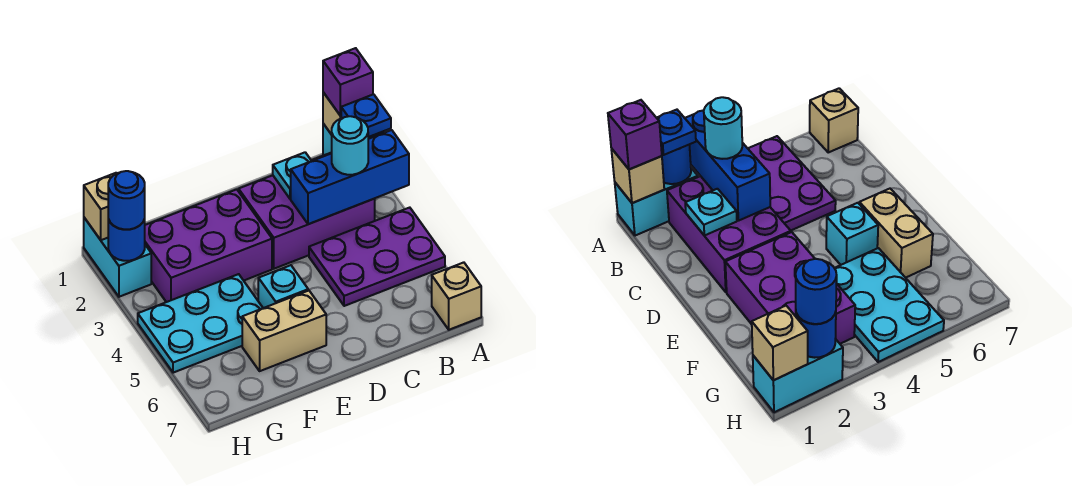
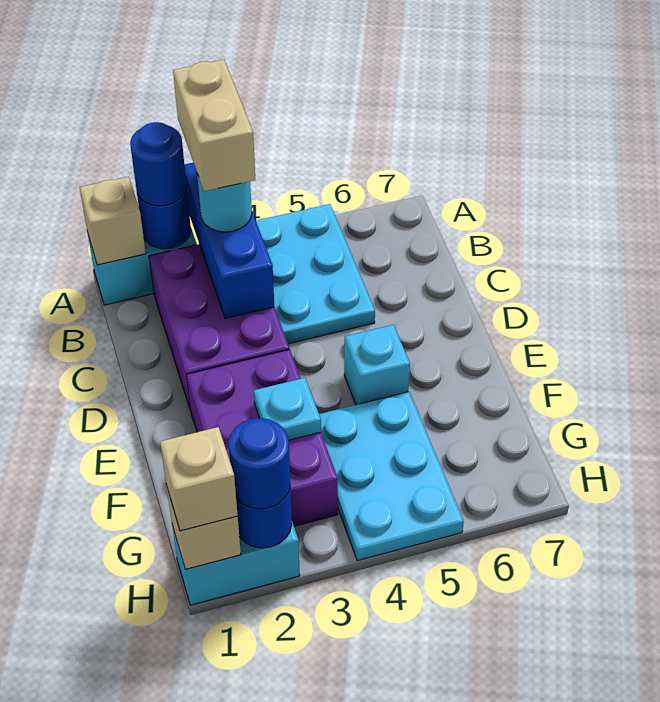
purple brick A1 level 3 -> none
blue plate A2 level 3 -> blue round brick A2 level 3
purple plate A4:C5 level 1 -> cyan plate A4:C5 level 1
tan brick A7 level 1 -> tan brick H1 level 3
cyan plate C2 level 2 -> cyan plate F3 level 2
tan brick E6:F6 level 1 -> tan brick A3:B3 level 4

